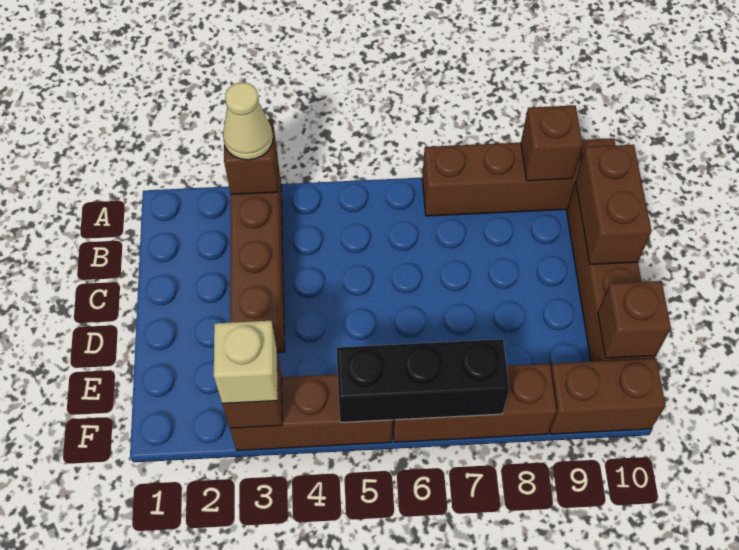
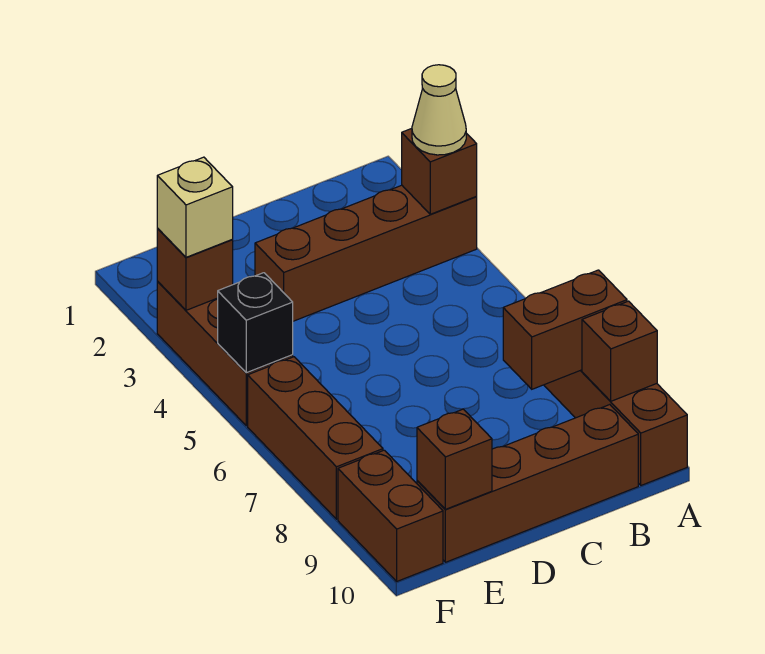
brown brick B10:C10 level 2 -> brown brick A8:B8 level 2
black brick F5:F7 level 2 -> black brick F5 level 2

